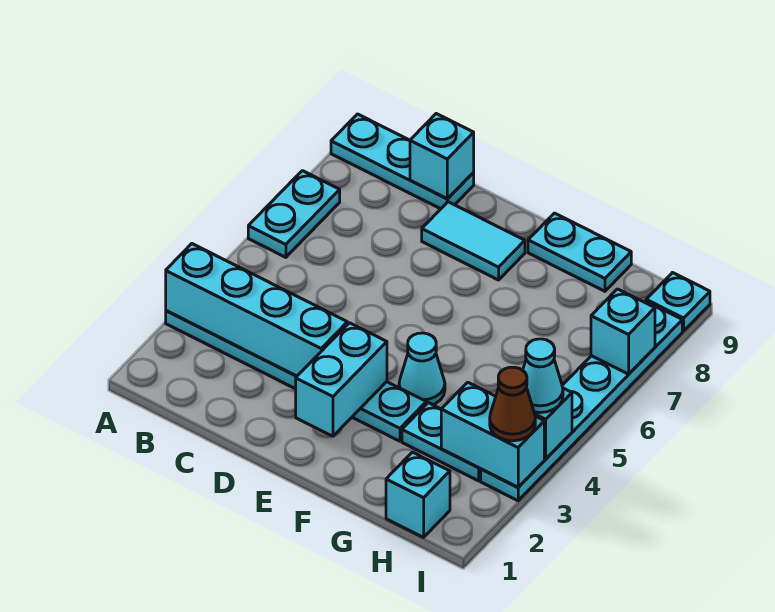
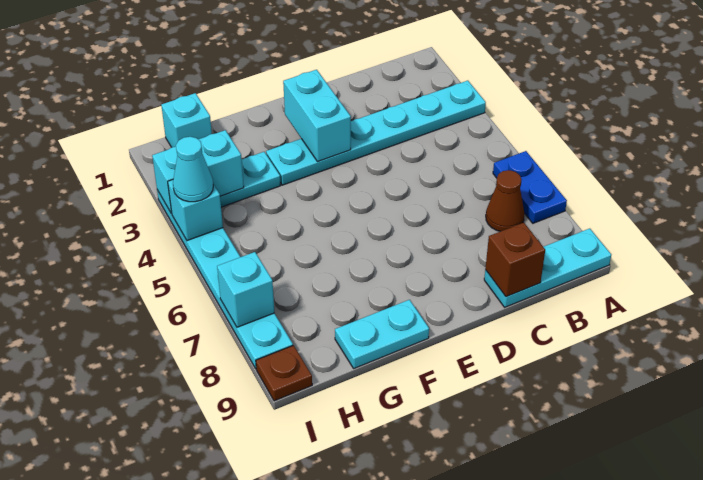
cyan brick A3:D3 level 2 -> none
cyan plate A6:A7 level 1 -> blue plate A6:A7 level 1
cyan brick C9 level 2 -> brown brick C9 level 2
cyan tile D8:E8 level 1 -> none
cyan cone F4 level 1 -> none
brown cone I3 level 3 -> brown cone B7 level 1
cyan plate I9 level 1 -> brown plate I9 level 1

